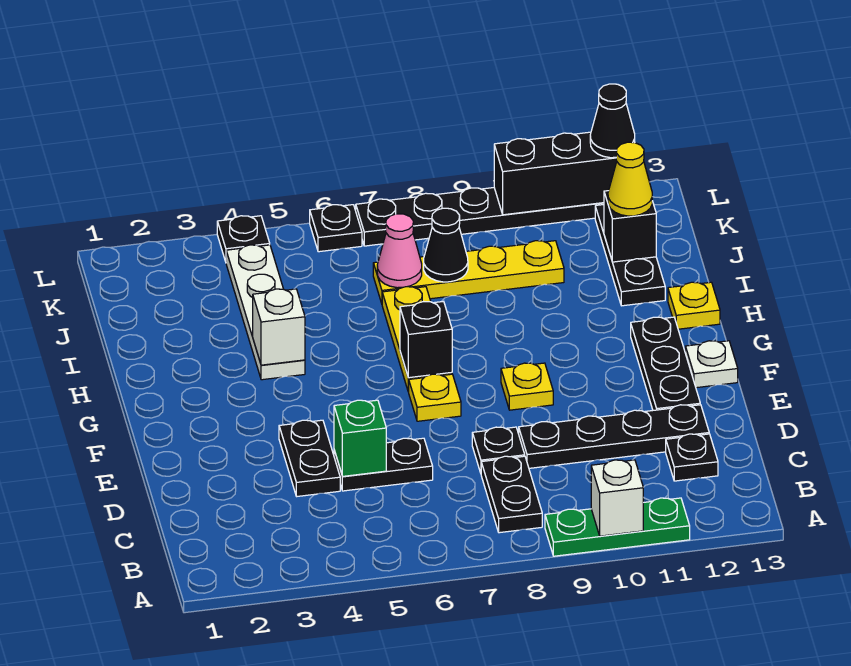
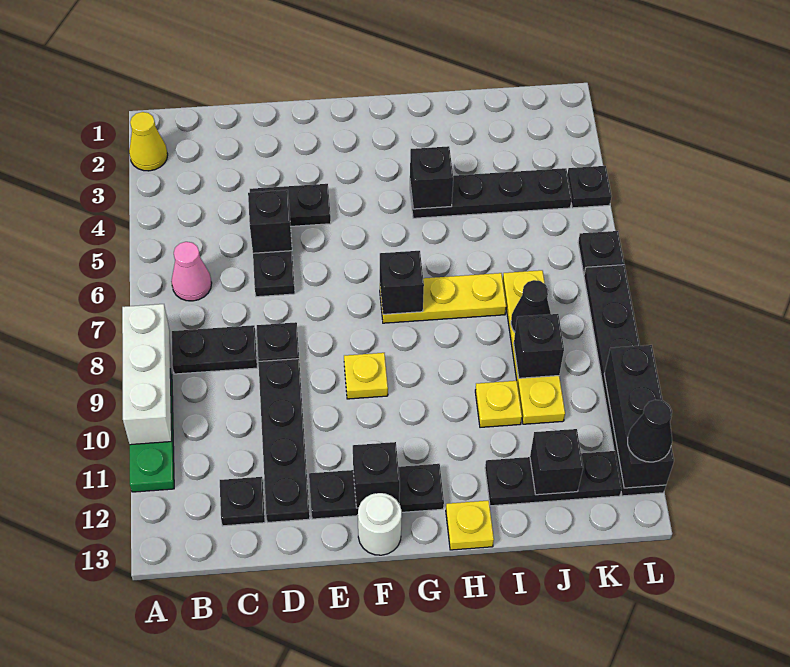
white brick A10 level 2 -> white brick A8:A10 level 2
green brick D5 level 2 -> black brick D5 level 2
yellow plate F7 level 1 -> yellow plate I10 level 1
none -> black brick F12 level 2
white plate F13 level 1 -> white round brick F13 level 1
white plate H4:K4 level 1 -> black plate H4:K4 level 1
white brick H4 level 2 -> black brick H4 level 2
pink cone J7 level 2 -> pink cone B6 level 1
none -> black brick J9 level 2
yellow cone J12 level 3 -> yellow cone A2 level 1

